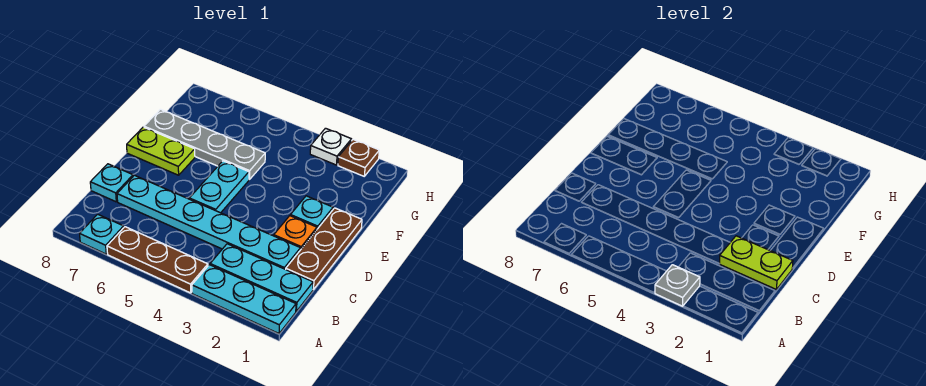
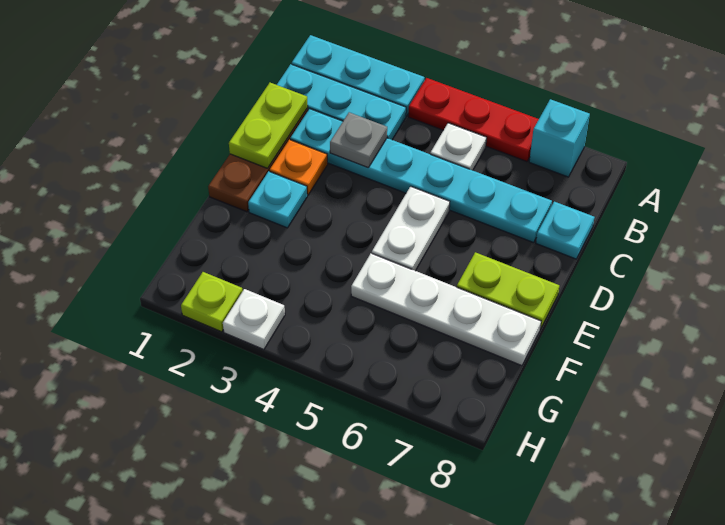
grey plate A3 level 2 -> grey plate C3 level 2
brown plate A4:A6 level 1 -> red plate A4:A6 level 1
cyan plate A7 level 1 -> cyan brick A7 level 1
none -> white plate B5 level 1
lime plate C1:C2 level 2 -> lime plate C1:D1 level 2
cyan plate D5:E5 level 1 -> white plate D5:E5 level 1
grey plate F5:F8 level 1 -> white plate F5:F8 level 1
brown plate H2 level 1 -> lime plate H2 level 1

